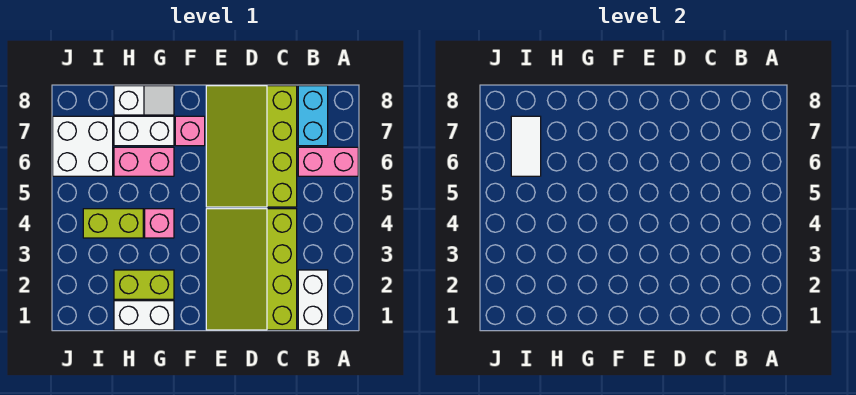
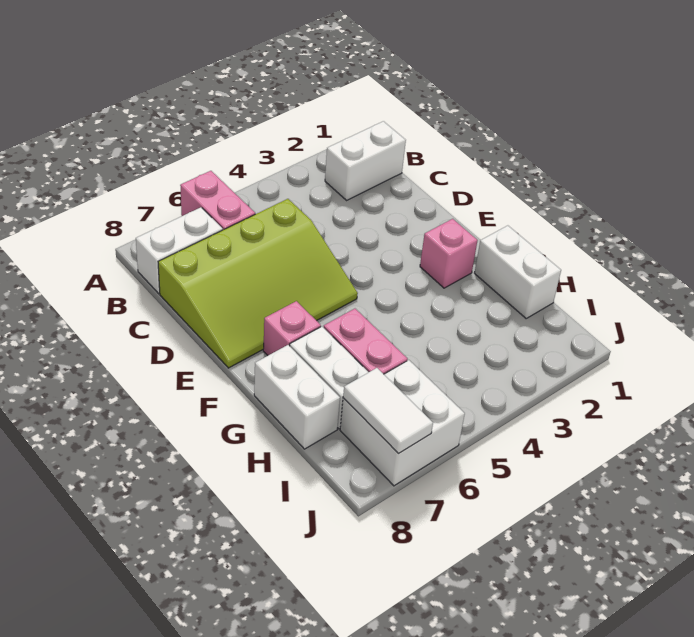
cyan brick B7:B8 level 1 -> white brick B7:B8 level 1
lime slope C1:E4 level 1 top C -> none
lime brick G2:H2 level 1 -> none
pink brick G4 level 1 -> pink brick F2 level 1
white slope G8:H8 level 1 top H -> white brick G8:H8 level 1
lime brick H4:I4 level 1 -> none
white tile I6:I7 level 2 -> white tile I7:J7 level 2

